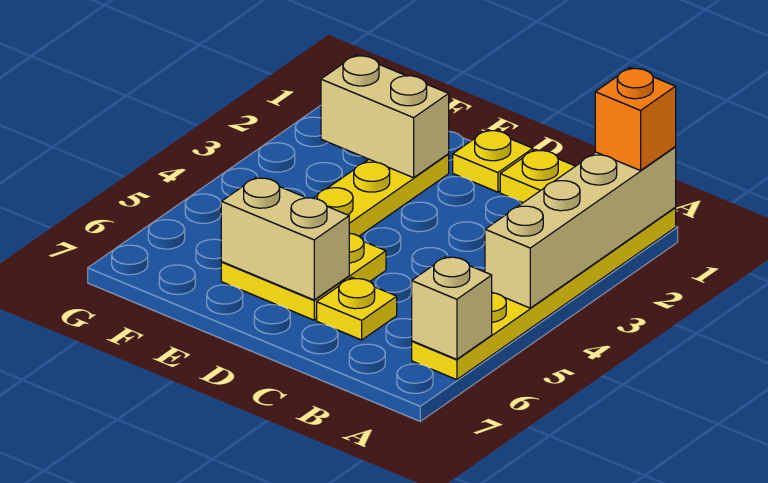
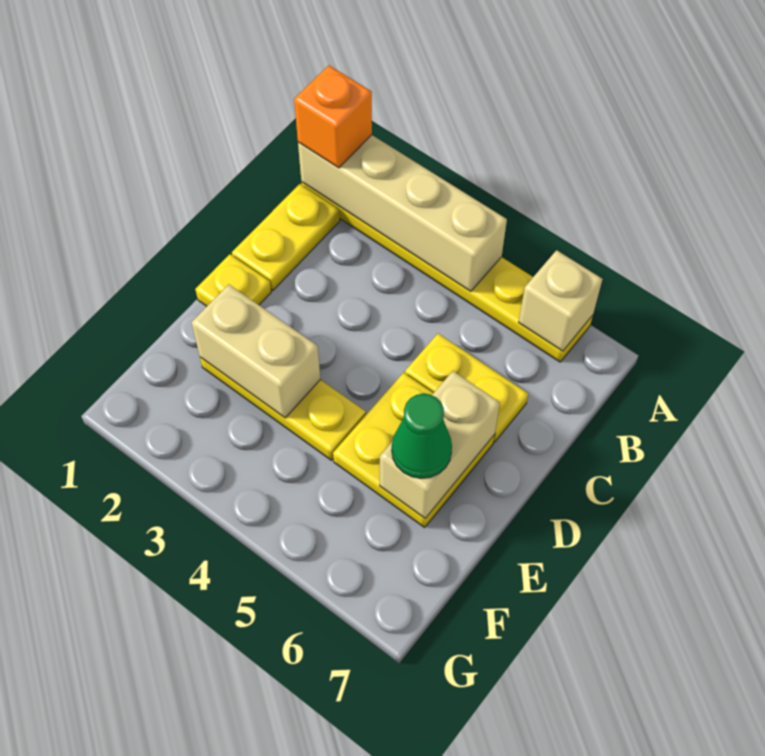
yellow plate C6 level 1 -> yellow plate C5:C6 level 1
tan brick E2:F2 level 2 -> tan brick E2:E3 level 2
none -> green cone E6 level 3

